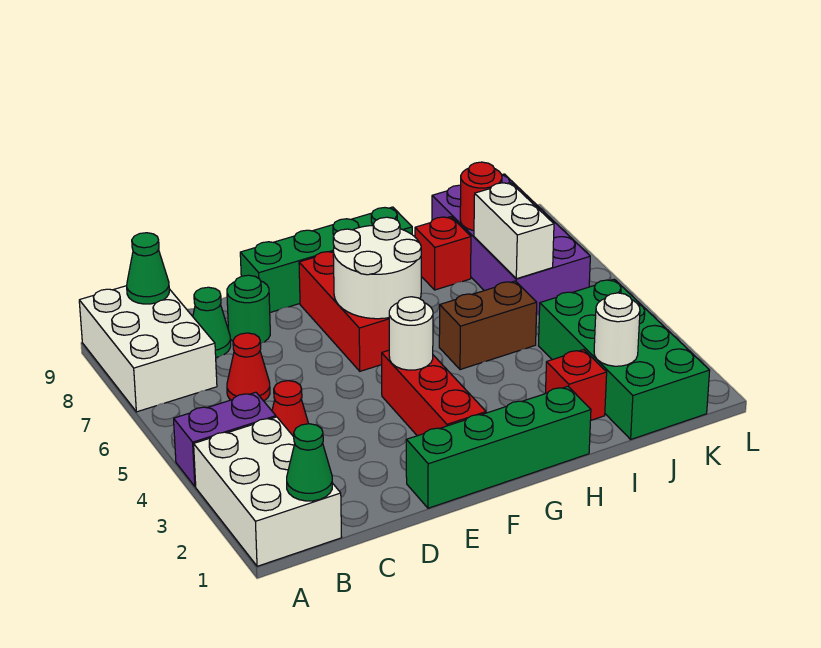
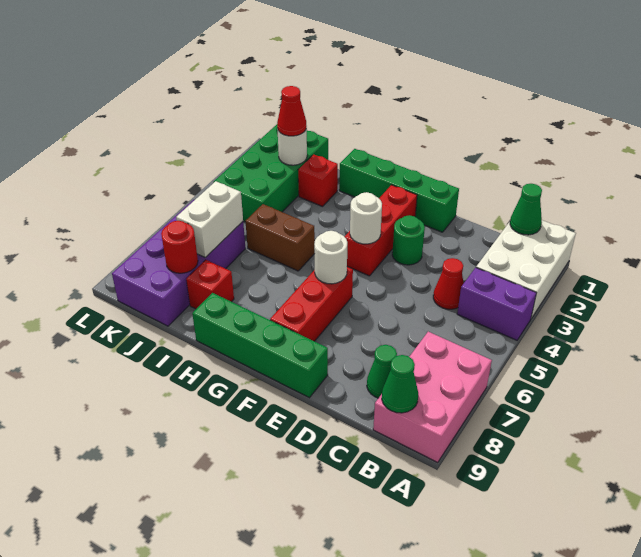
white brick A7:B9 level 1 -> pink brick A7:B9 level 1
red cone C6 level 1 -> red cone J2 level 3
green round brick D8 level 1 -> green round brick E3 level 1
white round brick F6:G7 level 2 -> white round brick F6 level 2

